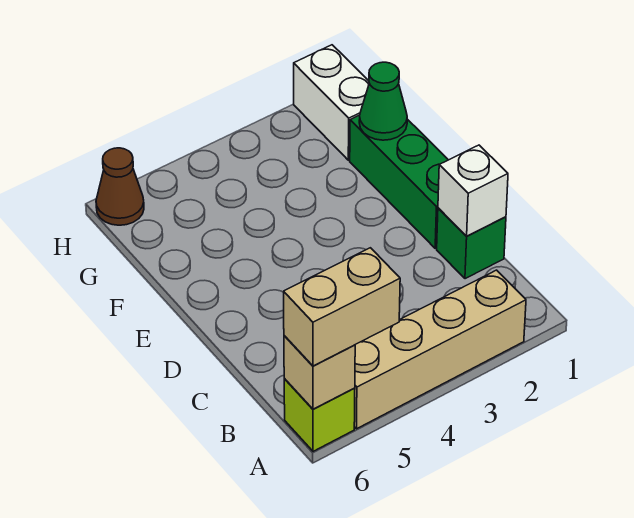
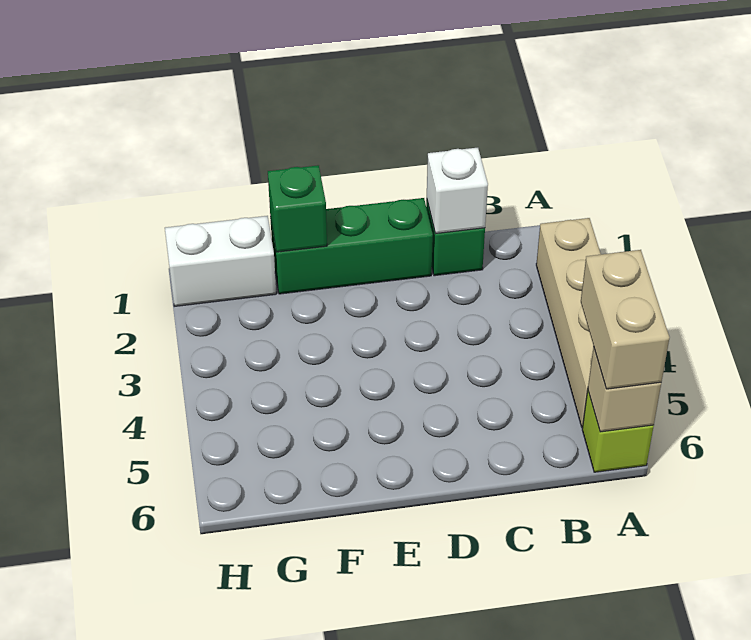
green cone F1 level 2 -> green brick F1 level 2
brown cone H6 level 1 -> none

